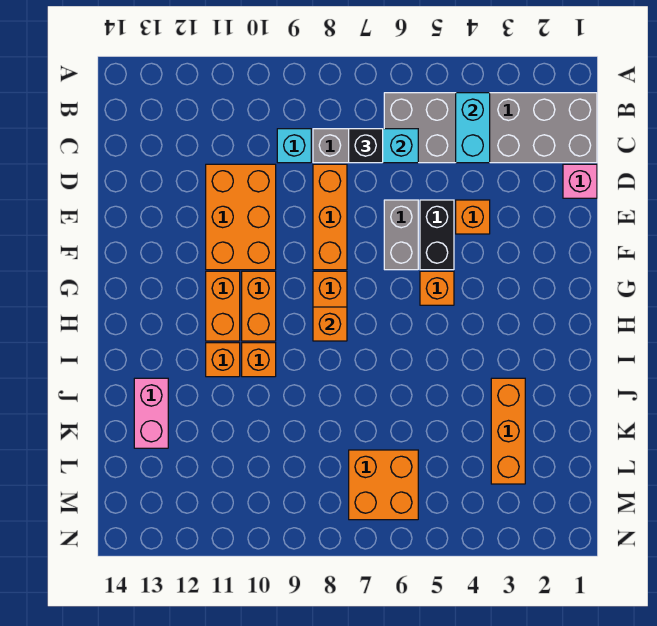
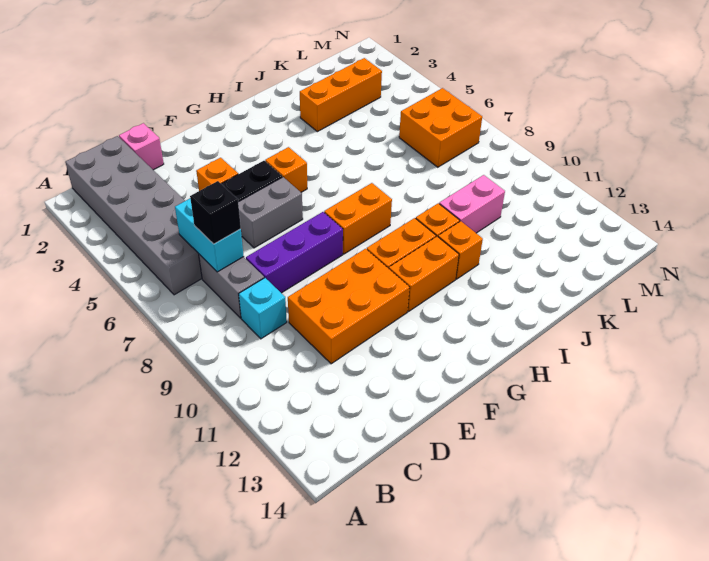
cyan brick B4:C4 level 2 -> none
orange brick D8:F8 level 1 -> purple brick D8:F8 level 1
orange brick H8 level 2 -> none
pink brick J13:K13 level 1 -> pink brick J10:K10 level 1

